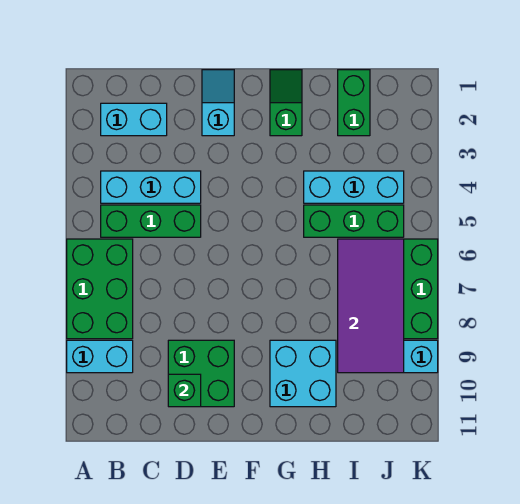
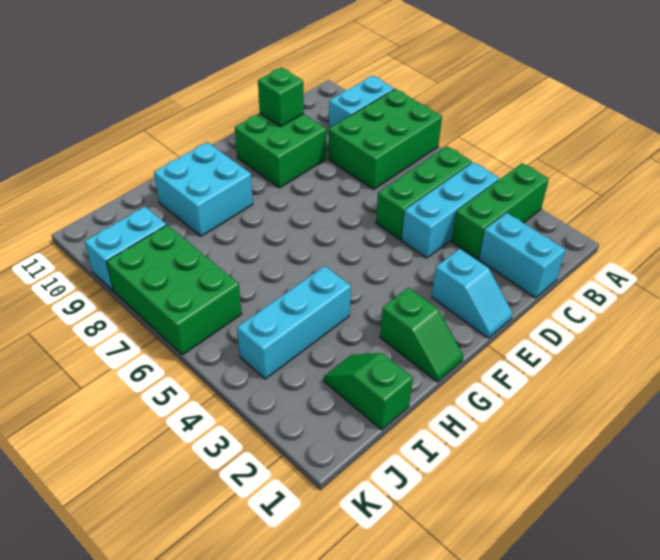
green brick A6:B8 level 1 -> green brick A7:C8 level 1
cyan brick B2:C2 level 1 -> cyan brick C1:C2 level 1
green brick H5:J5 level 1 -> green brick A3:C3 level 1
green brick I1:I2 level 1 -> green slope I1:I2 level 1 top 1
purple tile I6:J9 level 2 -> none

